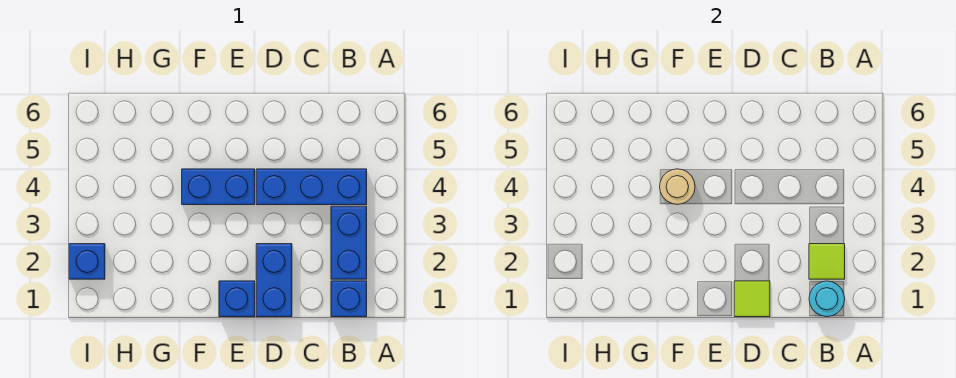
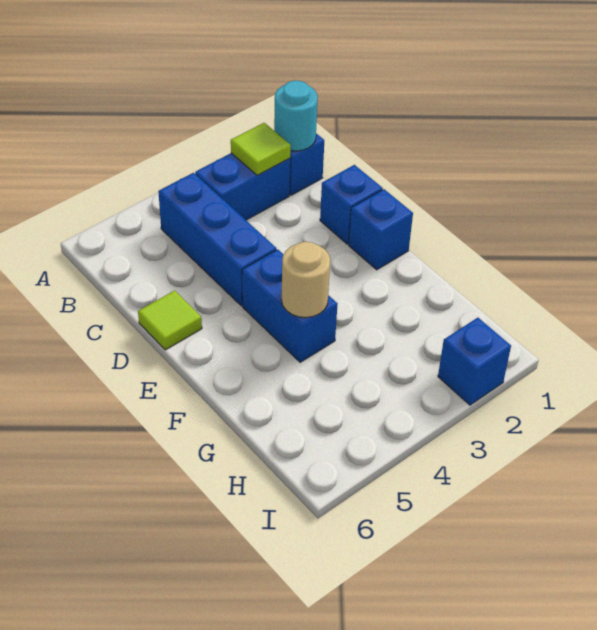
blue brick D1:D2 level 1 -> blue brick D1 level 1
lime tile D1 level 2 -> lime tile D6 level 1

